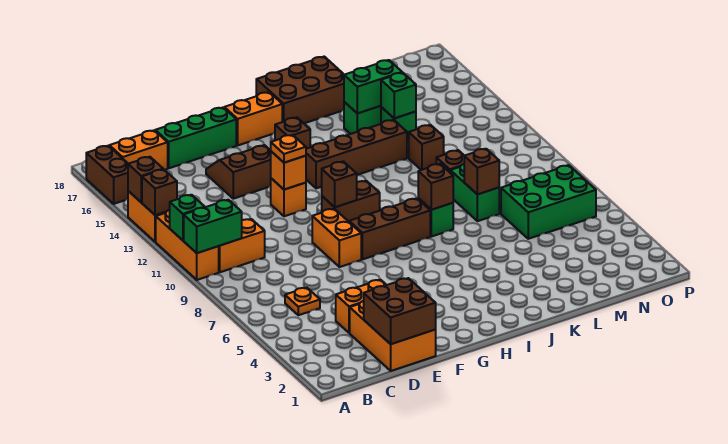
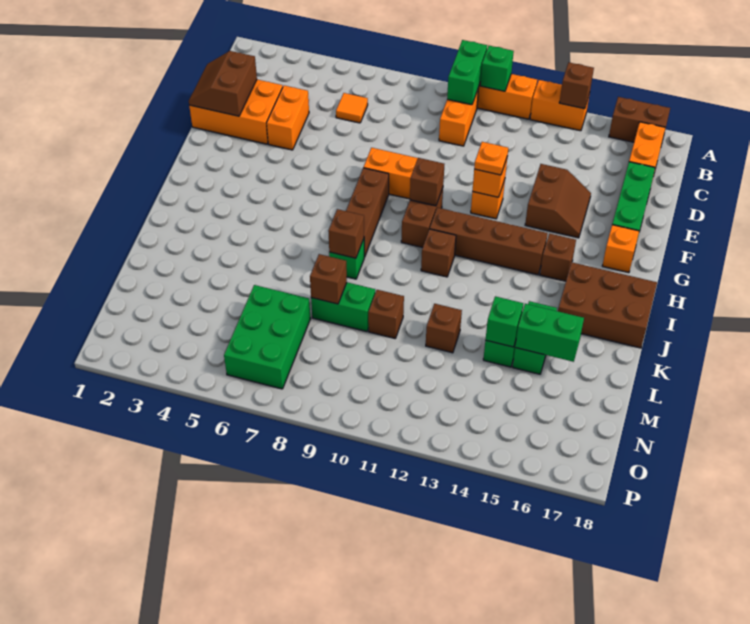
brown brick A13 level 2 -> brown brick I11 level 1
orange plate C6 level 1 -> orange tile C6 level 1
brown brick D1:E2 level 2 -> brown slope D1:E2 level 2 top 2
orange brick G17:H17 level 1 -> orange brick G17 level 1
brown brick H13:K13 level 1 -> brown brick H11:H14 level 1
brown brick I17:K18 level 1 -> brown brick I16:J18 level 1
green brick K15:L15 level 2 -> green brick L15:L16 level 2

